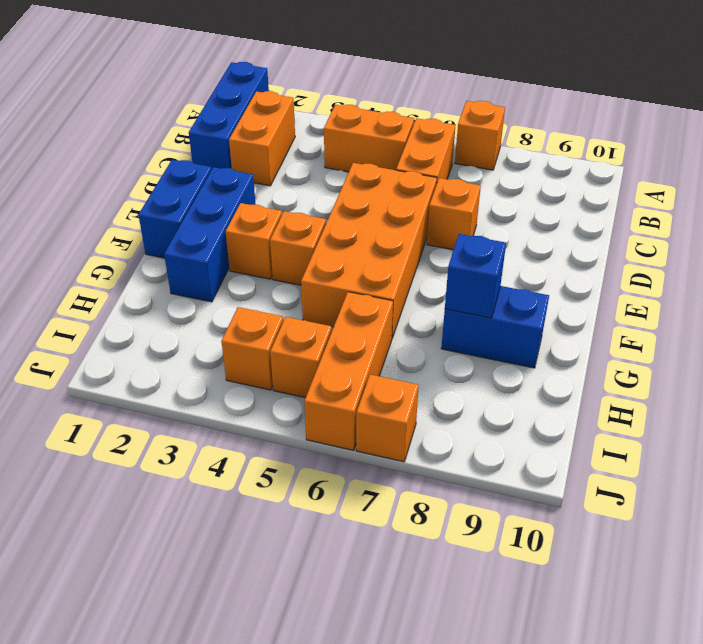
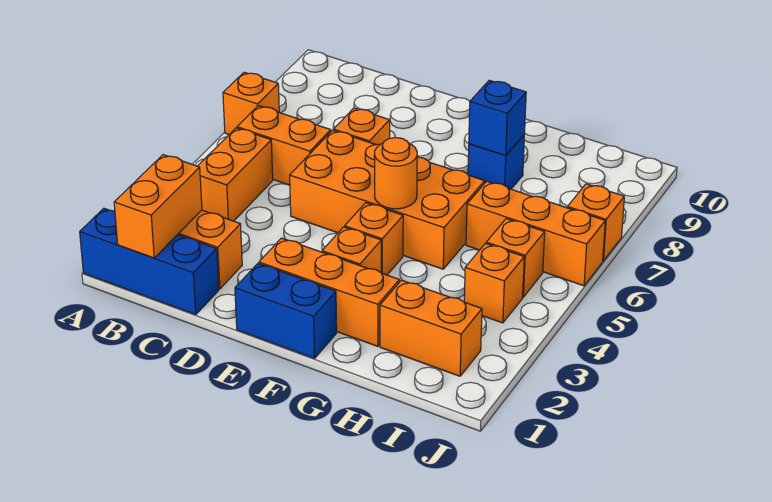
none -> orange brick B1:B2 level 2
blue brick E2:G2 level 1 -> orange brick E2:G2 level 1
none -> orange round brick F5 level 2
blue brick G8:G9 level 1 -> blue brick G8 level 1
none -> orange brick H2:I2 level 1

